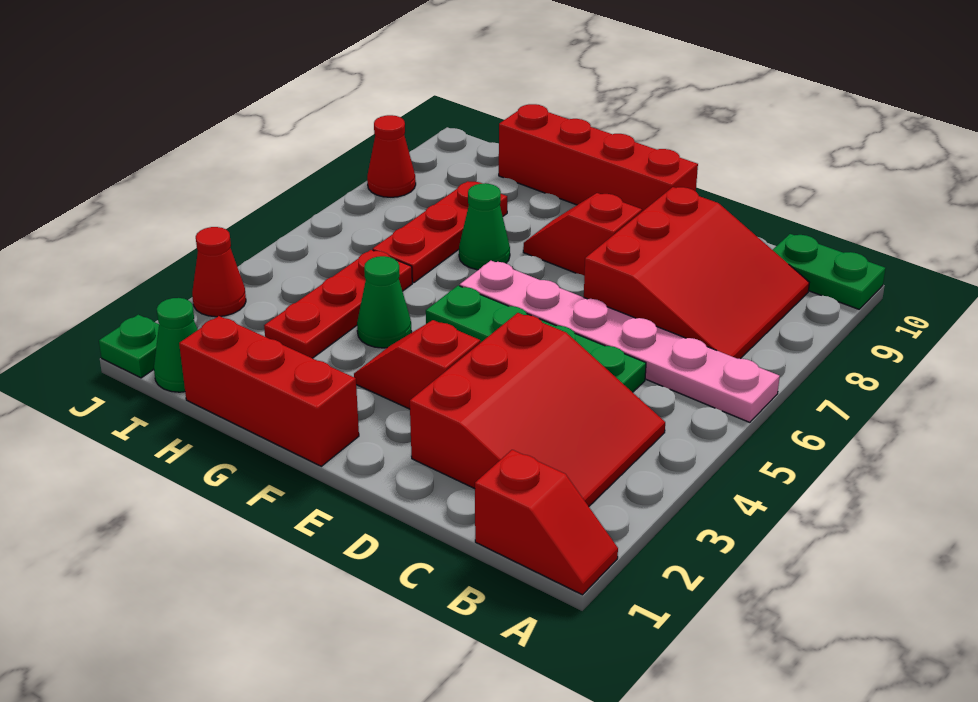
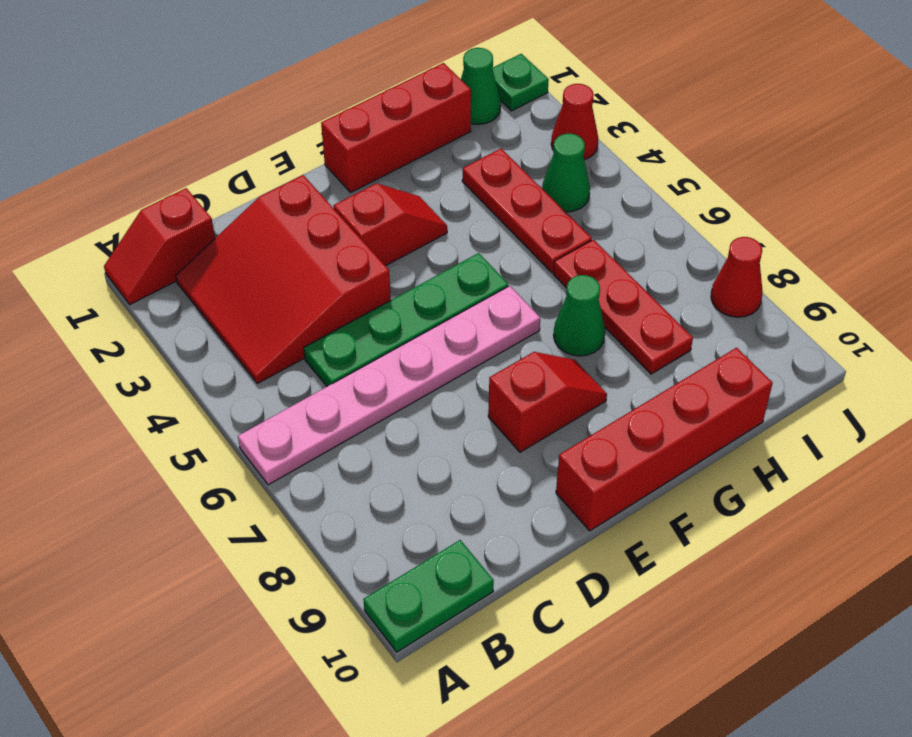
red slope B7:D9 level 1 top D -> none
green cone G4 level 1 -> green cone I4 level 1

